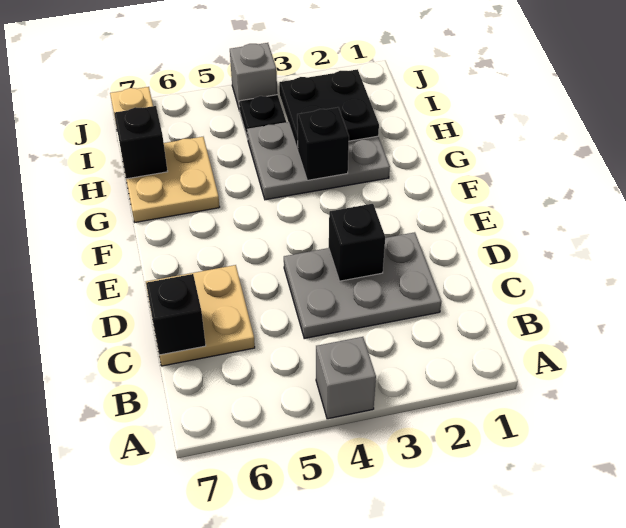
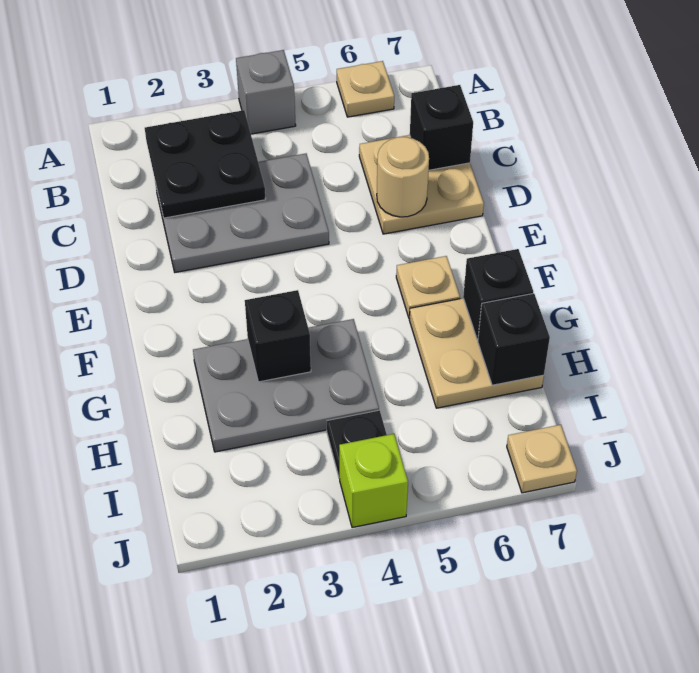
none -> tan plate A6 level 1
black brick D3 level 2 -> black brick G7 level 2
none -> tan round brick D6 level 2
none -> tan plate F6 level 1
black plate H2:I3 level 2 -> black plate B2:C3 level 2
grey brick J4 level 1 -> lime brick J4 level 1

